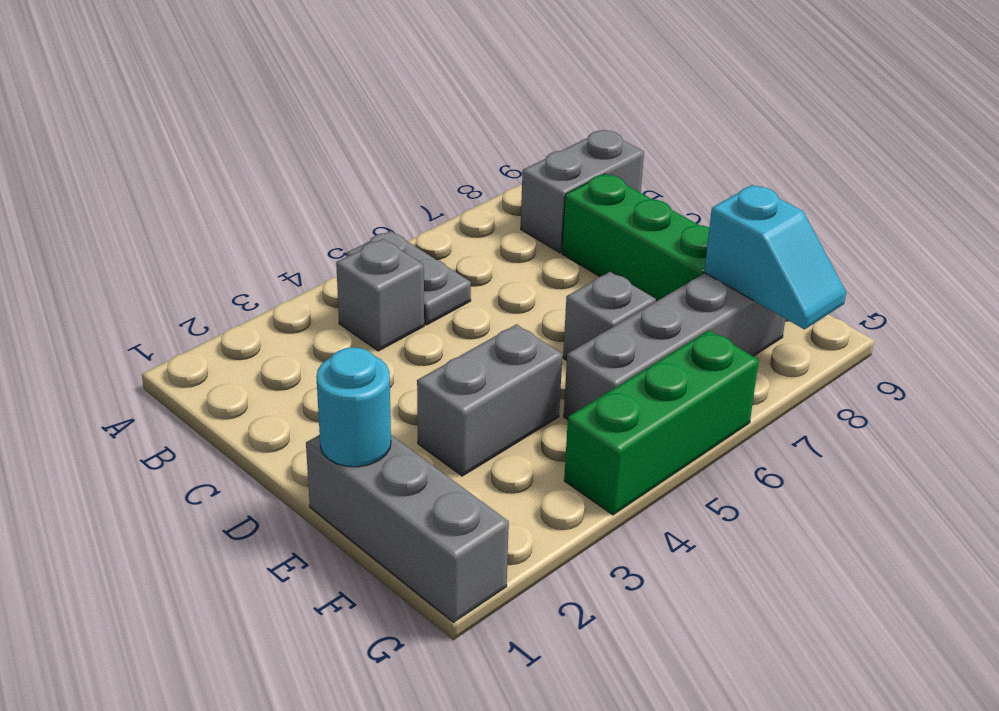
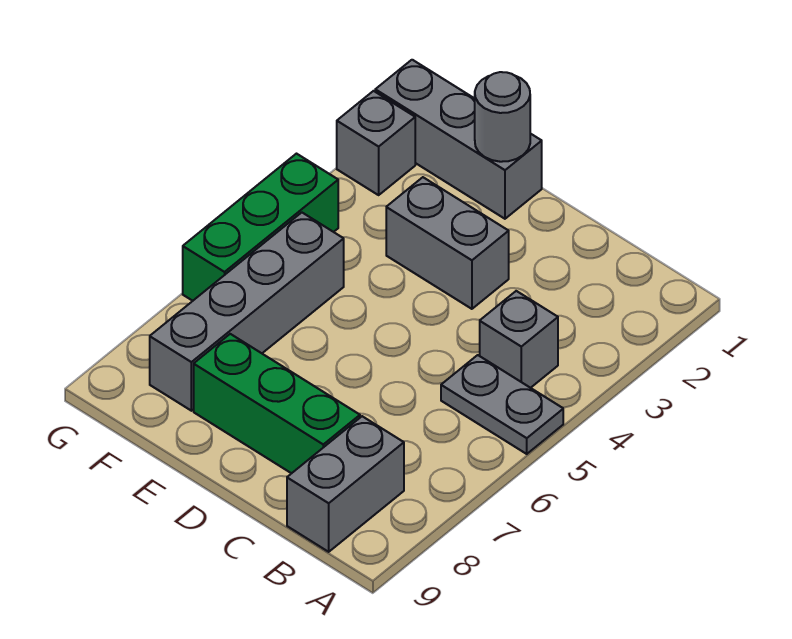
cyan round brick E1 level 2 -> grey round brick E1 level 2
grey brick E3:E4 level 1 -> grey brick D3:E3 level 1
grey brick E6 level 1 -> grey brick G2 level 1
cyan slope F8:G8 level 2 top F -> none

